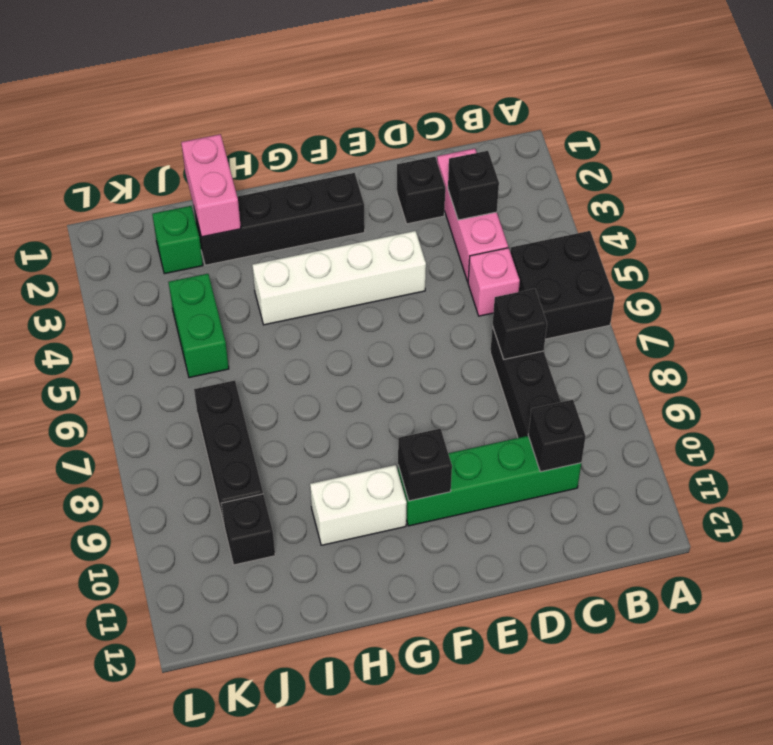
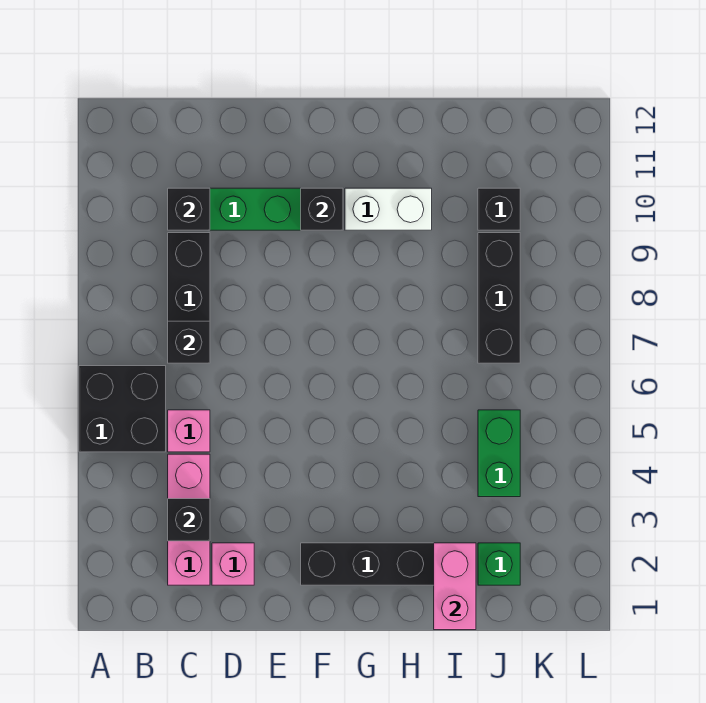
black brick D2 level 1 -> pink brick D2 level 1
white brick E4:H4 level 1 -> none

